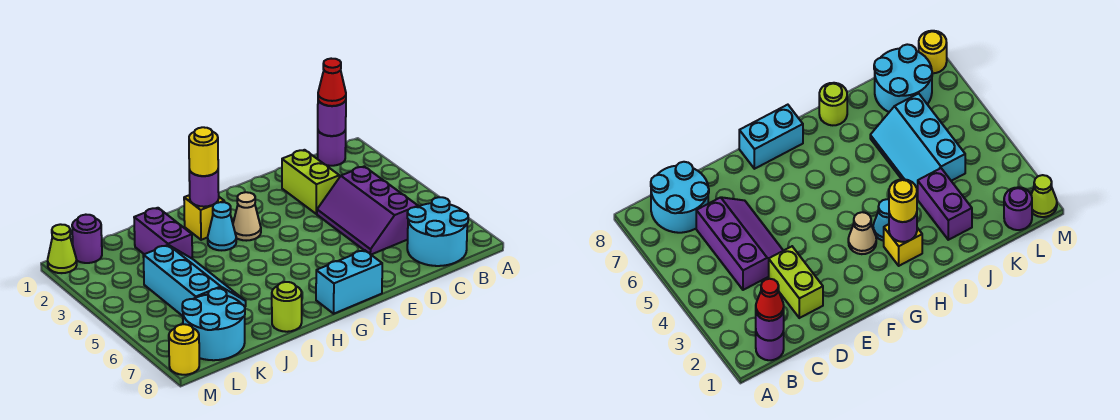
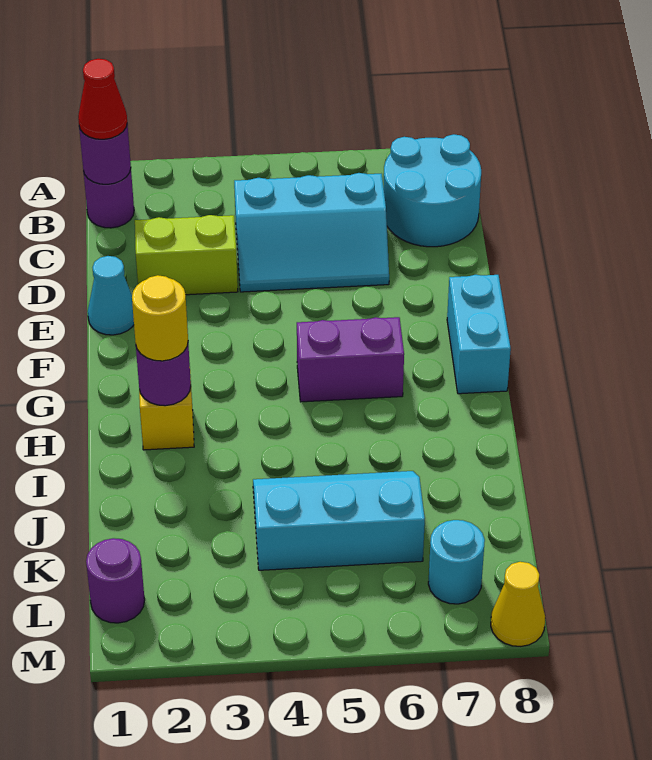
purple slope C4:D6 level 1 top C -> cyan slope C4:D6 level 1 top C
tan cone G3 level 1 -> none
cyan cone H3 level 1 -> cyan cone E1 level 1
lime round brick I8 level 1 -> none
purple brick J2:J3 level 1 -> purple brick G5:G6 level 1
cyan round brick K7:L8 level 1 -> cyan round brick L7 level 1
lime cone M1 level 1 -> none
yellow round brick M8 level 1 -> yellow cone M8 level 1

